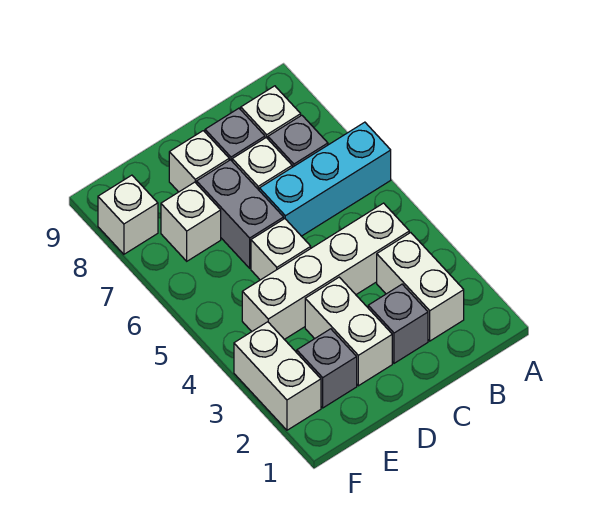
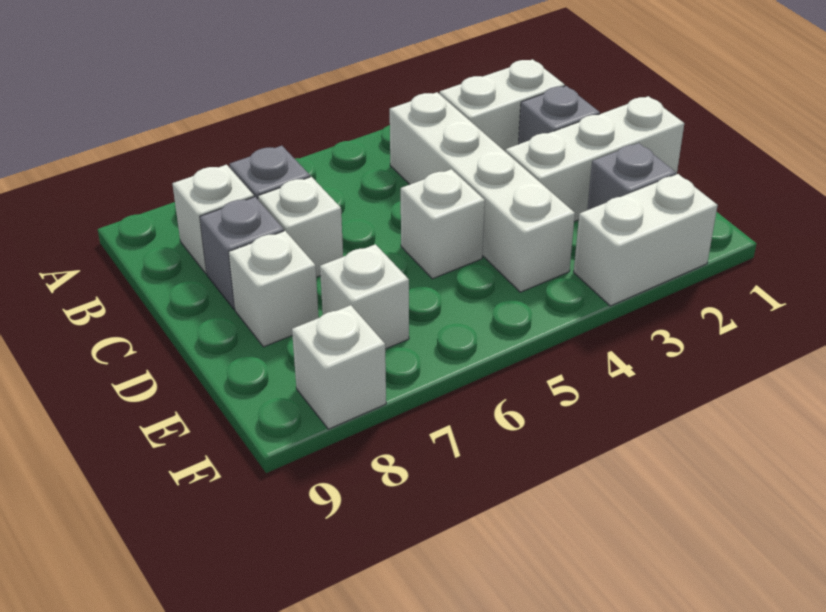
cyan brick A6:C6 level 1 -> none
white brick D2:D3 level 1 -> white brick D1:D3 level 1
grey brick D6:D7 level 1 -> none

